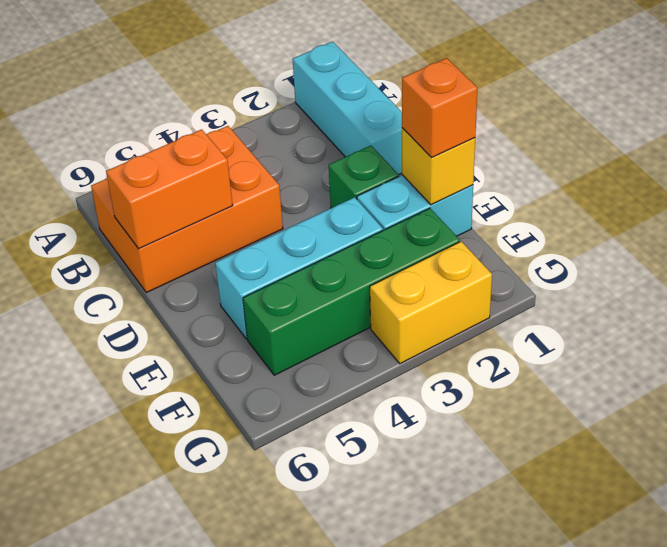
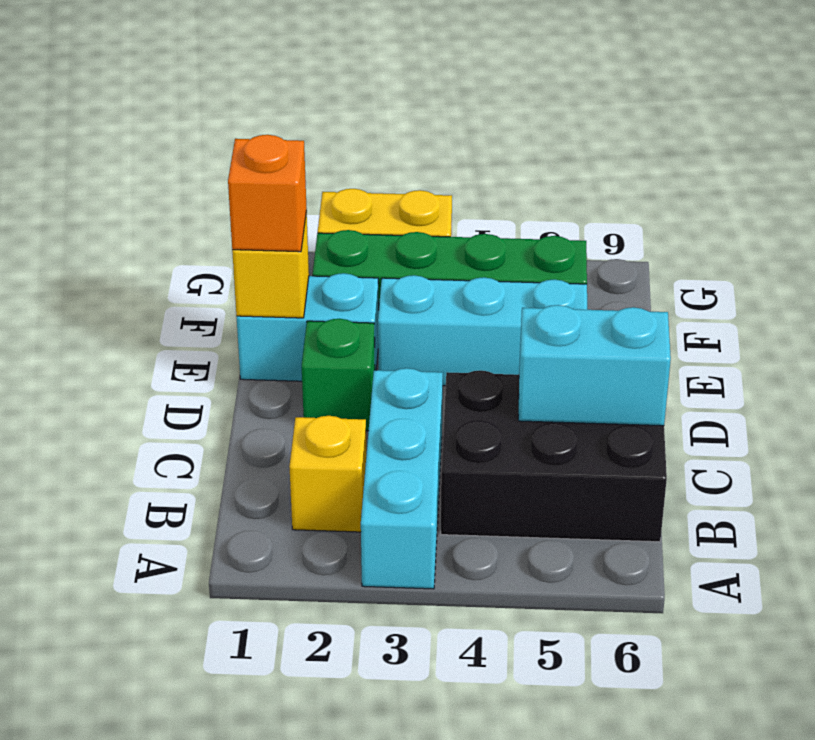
cyan brick A1:C1 level 1 -> cyan brick A3:C3 level 1
none -> yellow brick B2 level 1
orange brick B4:C6 level 1 -> black brick B4:C6 level 1
orange brick C5:C6 level 2 -> cyan brick C5:C6 level 2

